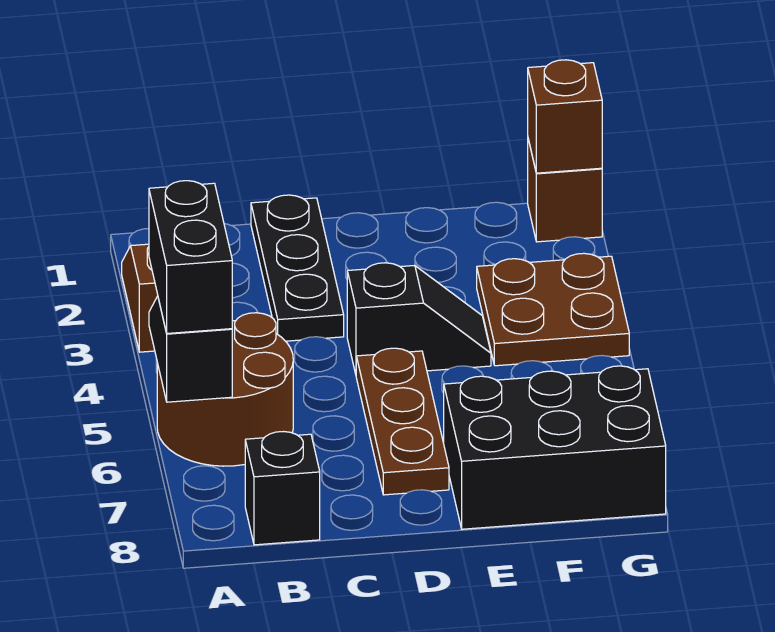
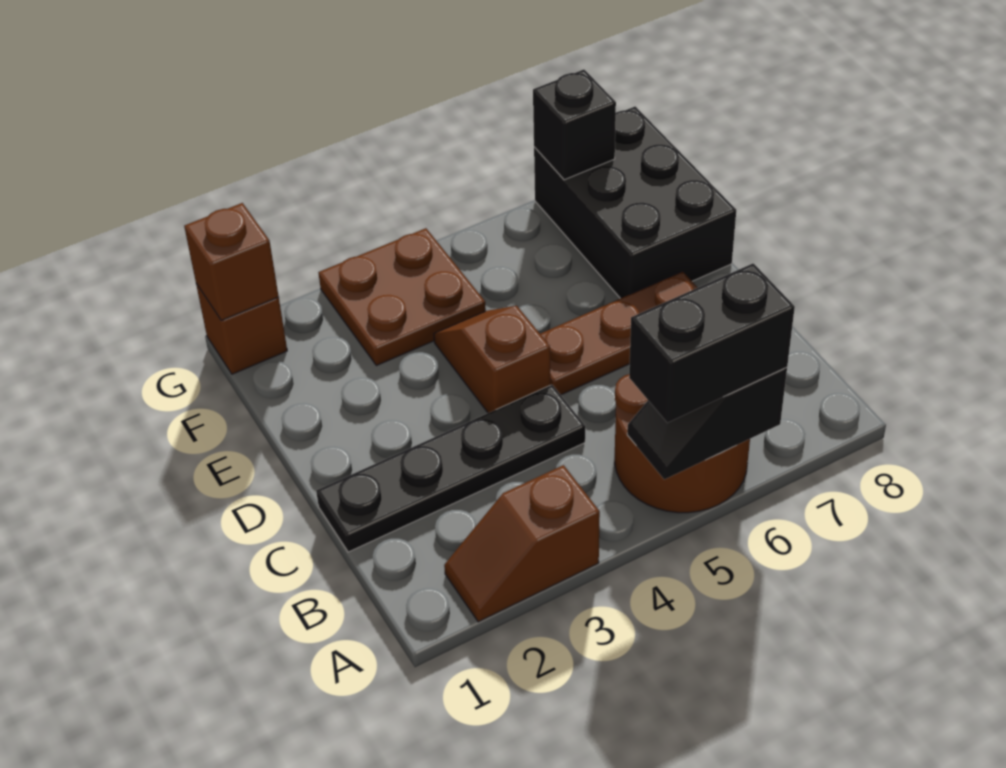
black brick B8 level 1 -> black brick G7 level 2
black plate C1:C3 level 1 -> black plate C1:C4 level 1
black slope D4:E4 level 1 top D -> brown slope D4:E4 level 1 top D

